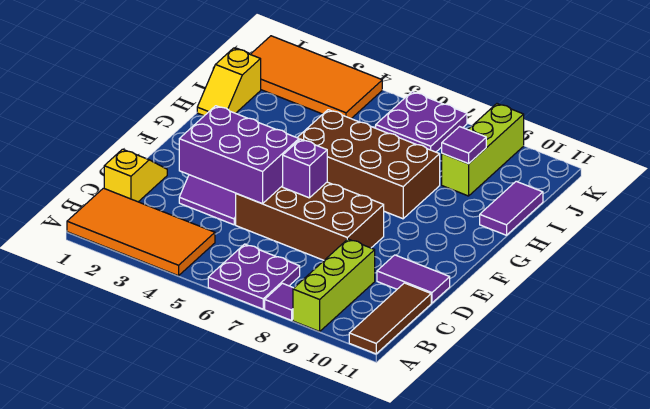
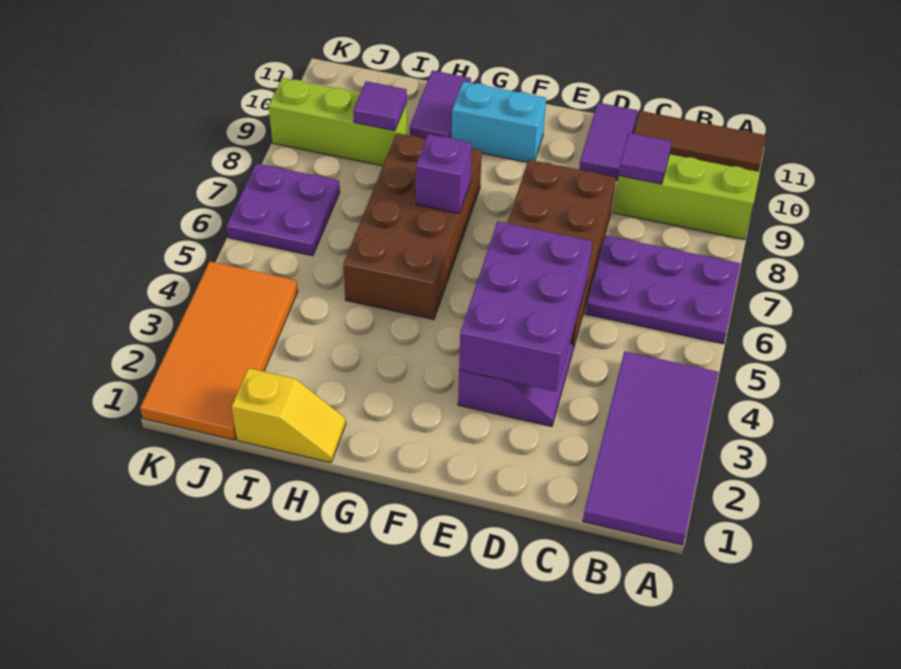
orange tile A1:B4 level 1 -> purple tile A1:B4 level 1
purple plate A6:B7 level 1 -> purple plate A6:C7 level 1
purple tile A8 level 1 -> purple tile C9 level 2
yellow slope C1:D1 level 1 top C -> none
purple brick E6 level 2 -> purple brick G7 level 2
none -> cyan brick F10:G10 level 1
purple tile H11:I11 level 1 -> purple tile H10:H11 level 1

